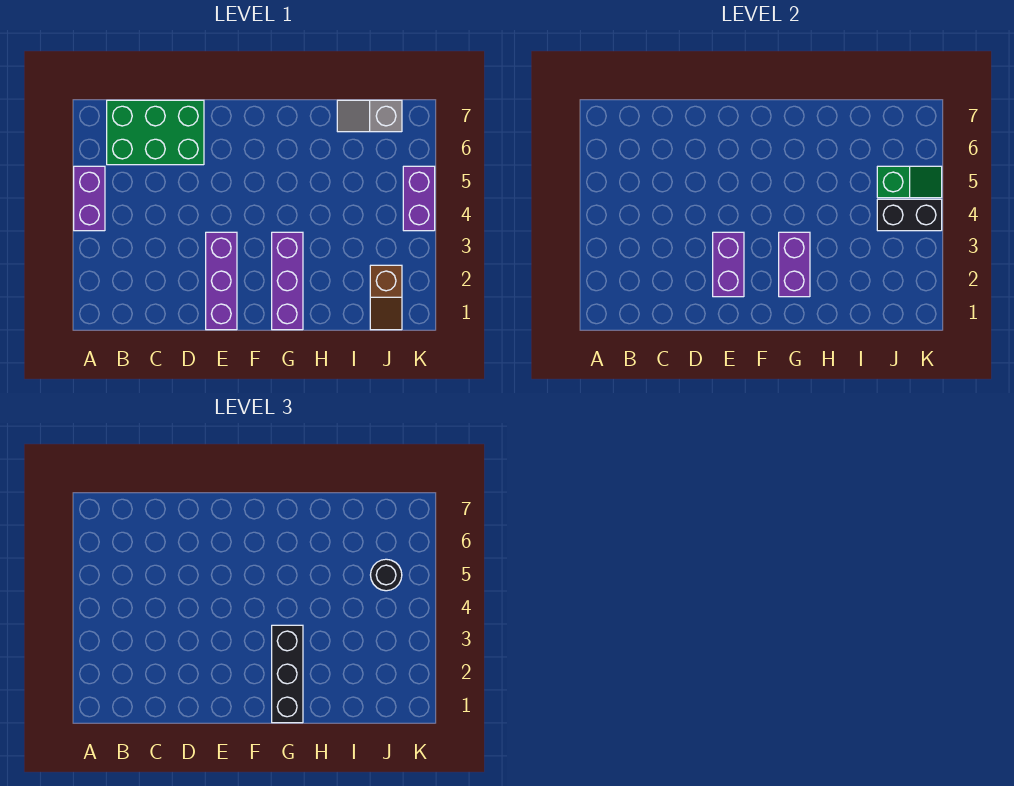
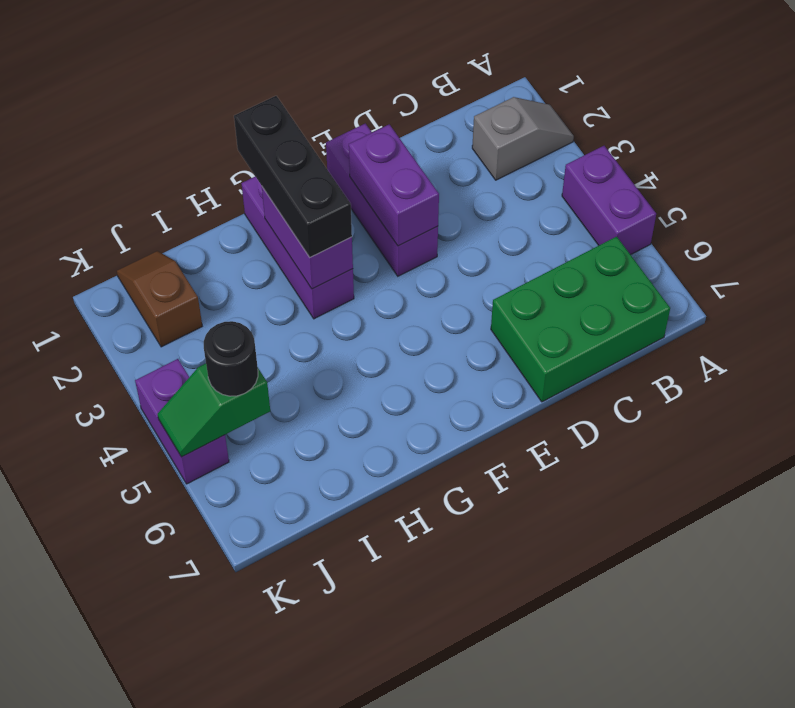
grey slope I7:J7 level 1 top J -> grey slope A2:B2 level 1 top B
black brick J4:K4 level 2 -> none

